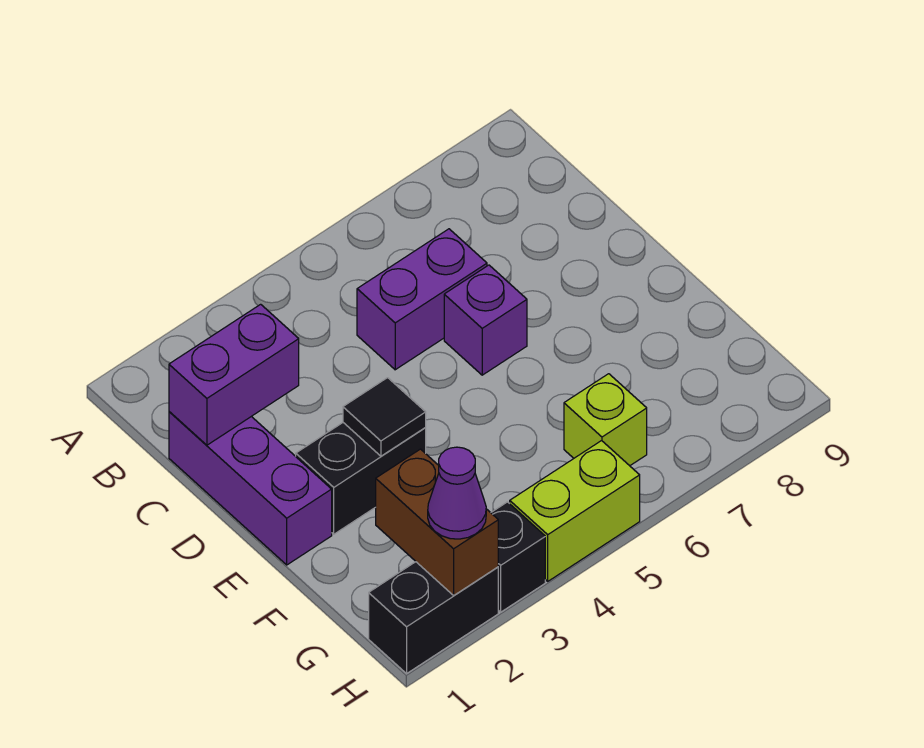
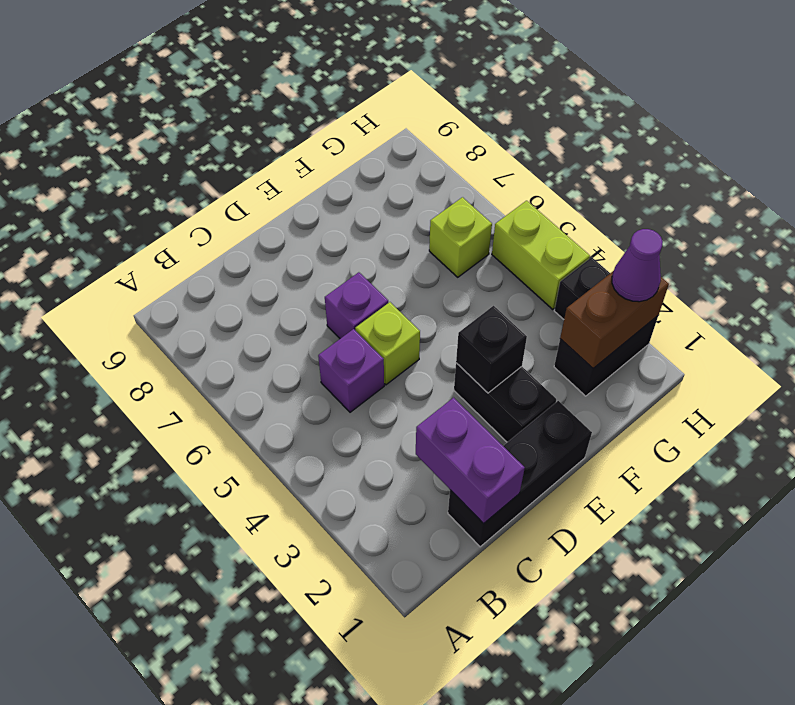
purple brick C1:E1 level 1 -> black brick C1:E1 level 1
purple brick C5:C6 level 1 -> purple brick C5 level 1
none -> lime brick D5 level 1
black tile E3 level 2 -> black brick E3 level 2
black brick H1:H2 level 1 -> black brick G2:H2 level 1

